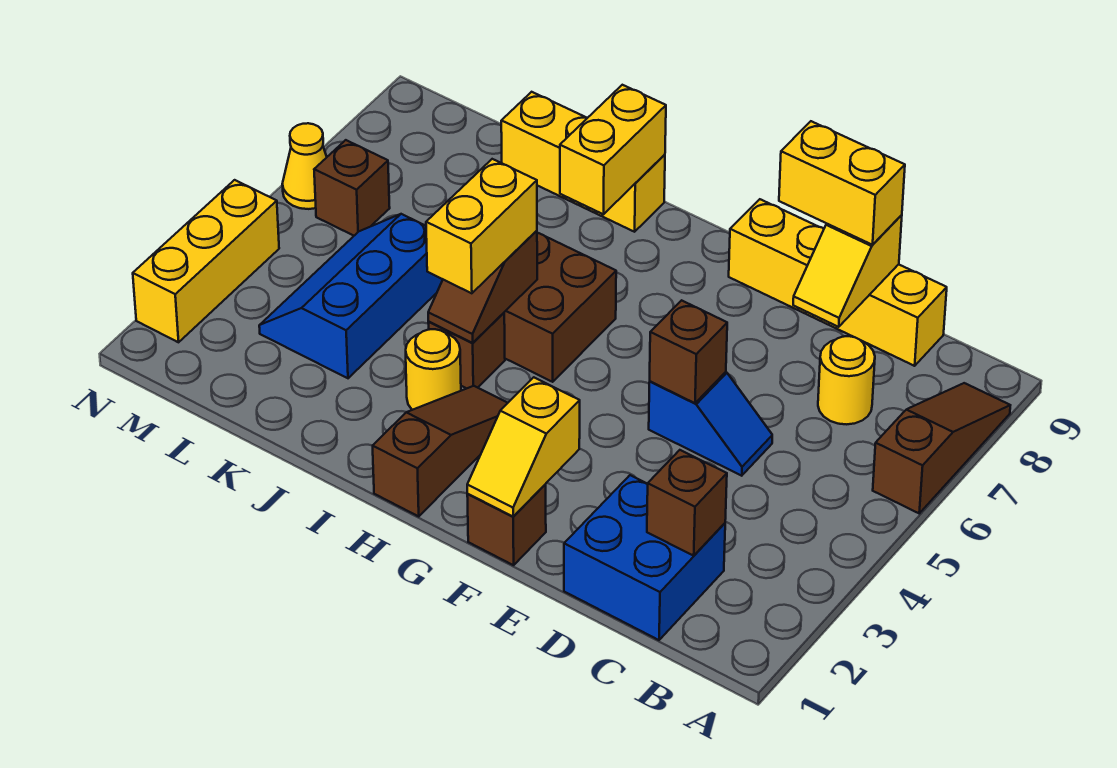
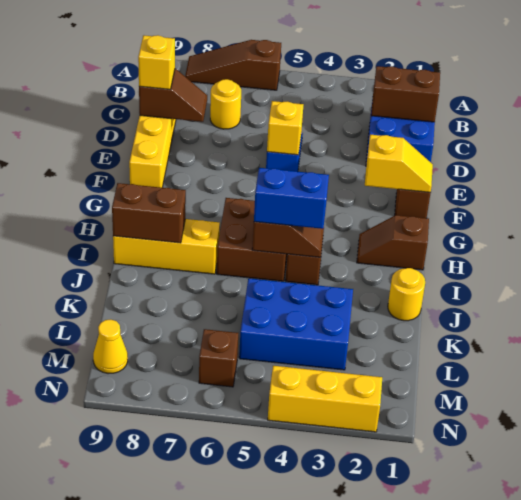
brown brick C2 level 2 -> brown brick C1:C2 level 2
yellow slope D8:D9 level 2 top 9 -> brown slope D8:D9 level 2 top 9
yellow brick D9:E9 level 3 -> yellow brick D9 level 3
brown brick E5 level 2 -> yellow brick E5 level 2
brown slope H1:H3 level 1 top 1 -> brown slope H1:H2 level 1 top 1
yellow round brick I3 level 1 -> yellow round brick J1 level 1
yellow brick I4:I5 level 3 -> blue brick I4:I5 level 3
yellow brick I8:I9 level 2 -> brown brick I8:I9 level 2
yellow brick I9:K9 level 1 -> yellow brick I7:I9 level 1
blue slope K3:L5 level 1 top K -> blue brick K3:L5 level 1
yellow cone N6 level 1 -> yellow cone M9 level 1

